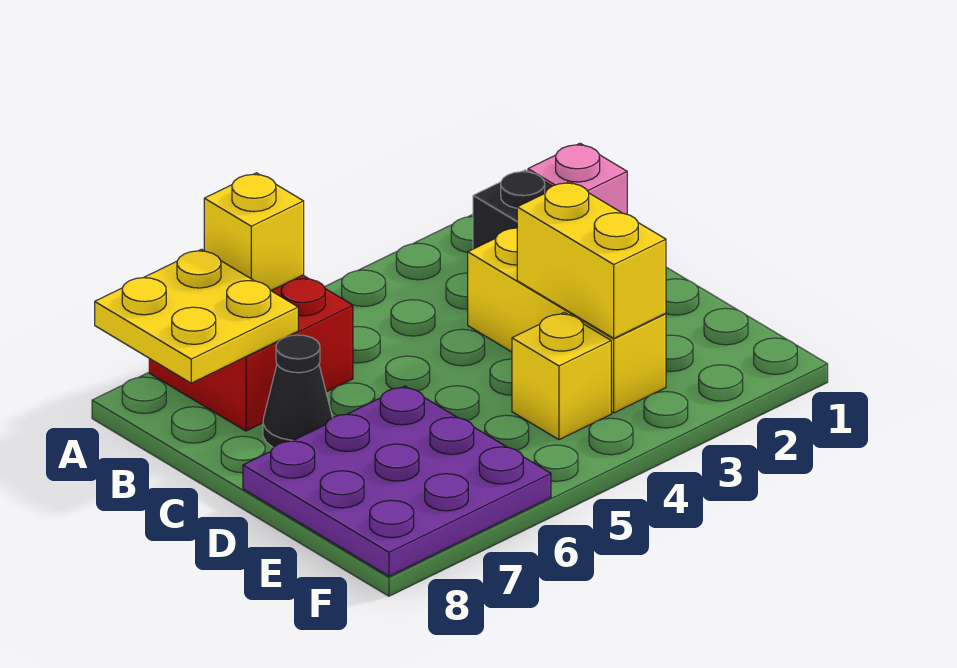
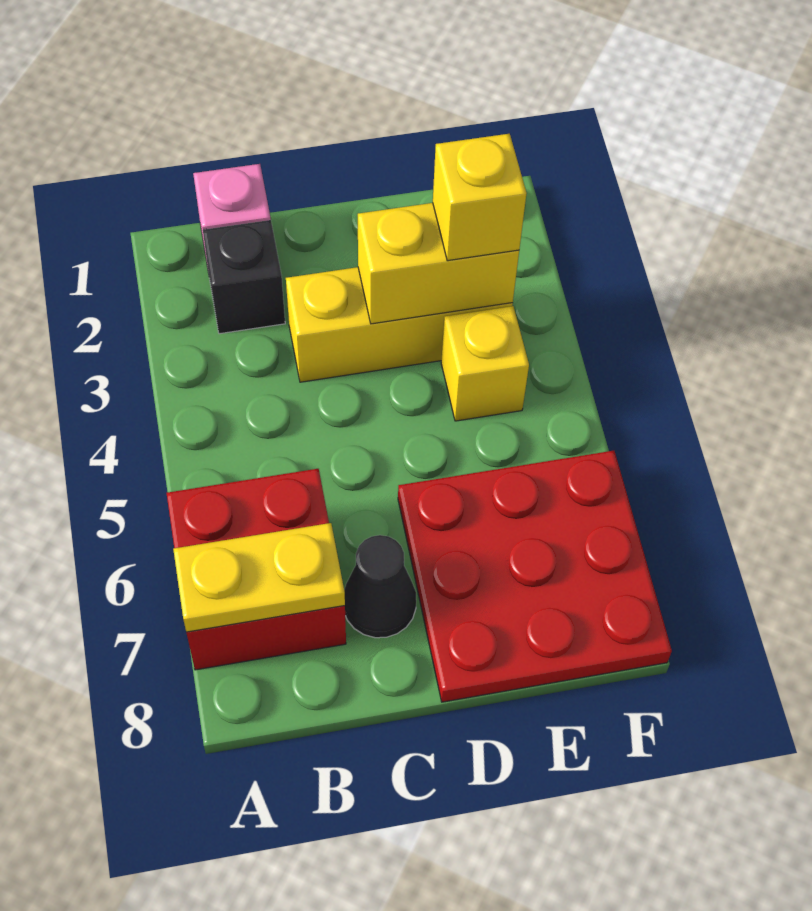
yellow brick A6 level 2 -> yellow brick E3 level 3
yellow plate A7:B8 level 2 -> yellow plate A7:B7 level 2
purple plate D6:F8 level 1 -> red plate D6:F8 level 1

